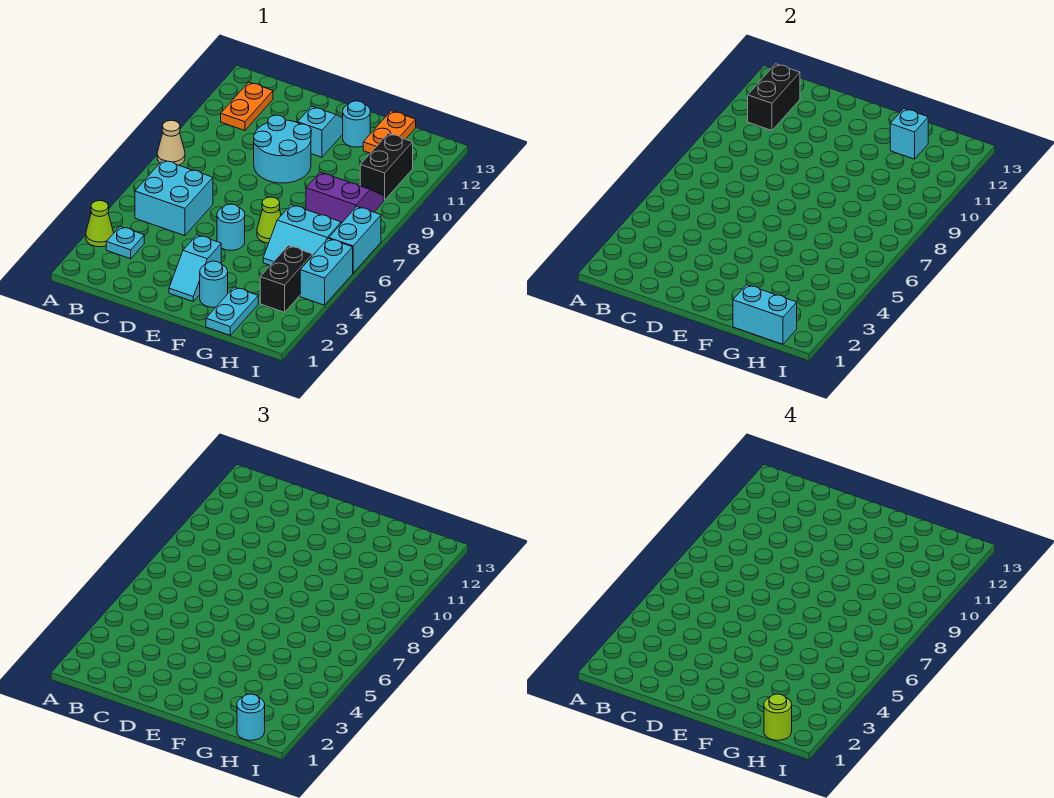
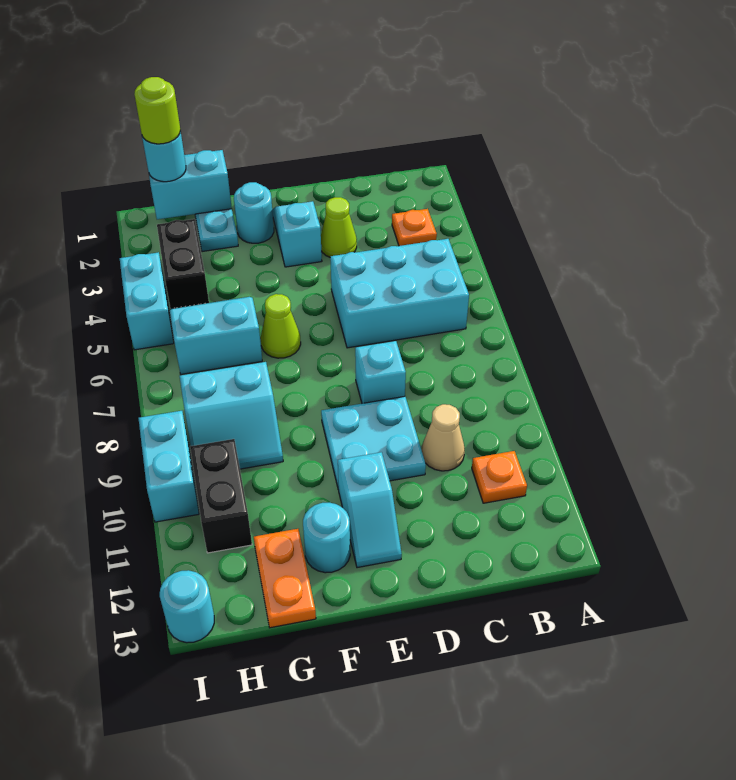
lime cone A3 level 1 -> lime cone D3 level 1
tan cone A8 level 1 -> tan cone C10 level 1
cyan plate B3 level 1 -> orange plate B3 level 1
cyan brick B5:C6 level 1 -> cyan brick B5:D6 level 1
orange plate B11:B12 level 1 -> orange plate B11 level 1
black brick B11:B12 level 2 -> none
cyan round brick D9:E10 level 1 -> cyan plate D9:E10 level 1
cyan round brick E5 level 1 -> cyan round brick I13 level 1
purple slope G8:H9 level 1 top 8 -> cyan slope G8:H9 level 1 top 8
cyan brick G12 level 2 -> cyan brick D8 level 1
cyan brick I6:I7 level 1 -> cyan brick I9:I10 level 1

